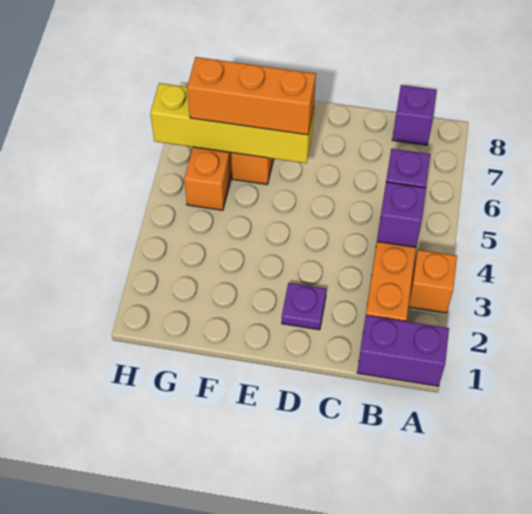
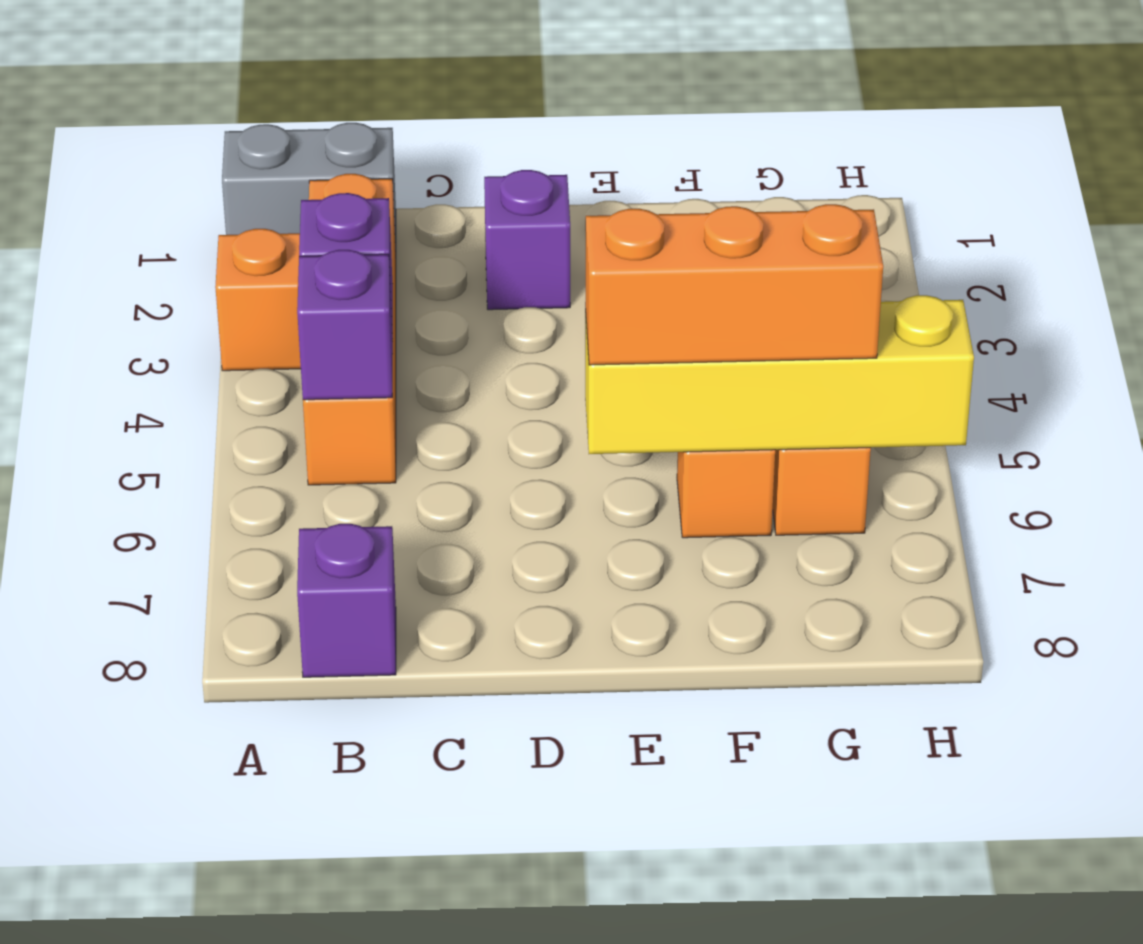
purple brick A1:B1 level 1 -> grey brick A1:B1 level 1
purple plate D2 level 1 -> purple brick D2 level 1

